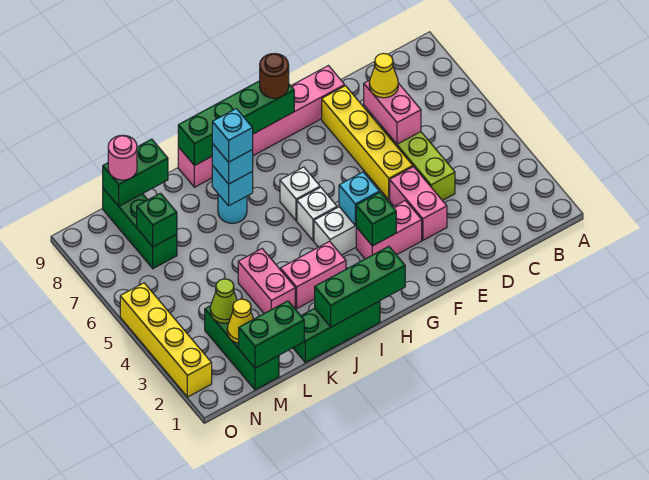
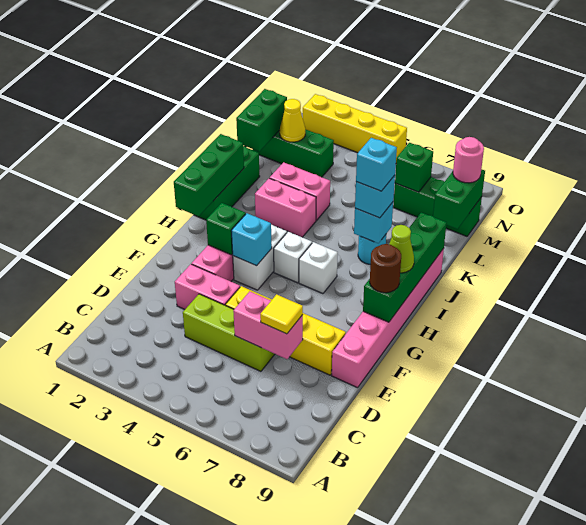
yellow cone D7 level 3 -> yellow tile D7 level 3
pink brick I3:J3 level 1 -> pink brick J3:J4 level 1
lime cone M3 level 2 -> lime cone H9 level 3

